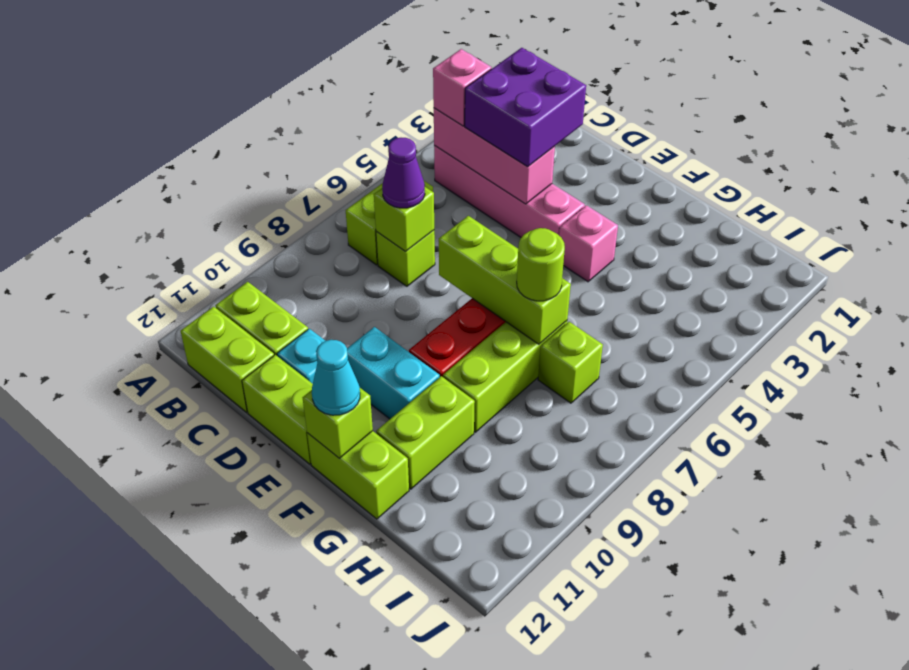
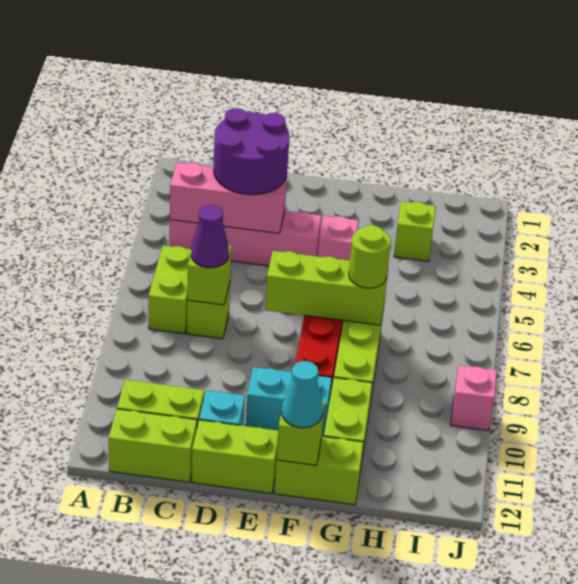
pink brick B4 level 3 -> pink brick J9 level 1
purple brick C3:D4 level 3 -> purple round brick C3:D4 level 3
lime brick H7 level 1 -> lime brick H3 level 1

